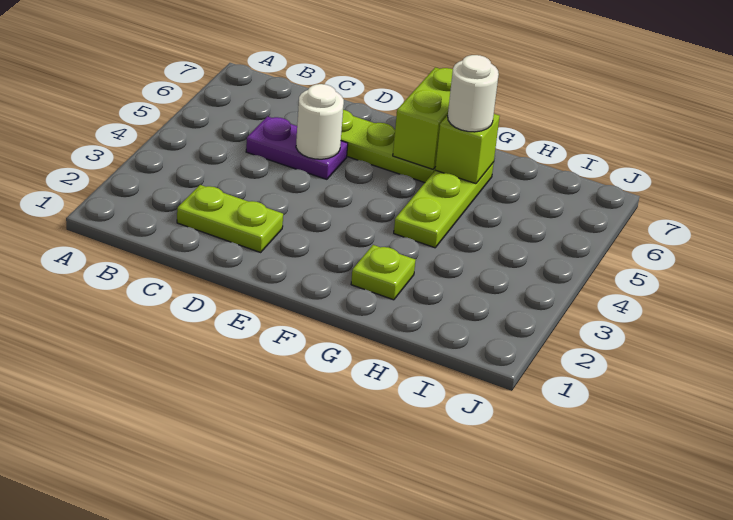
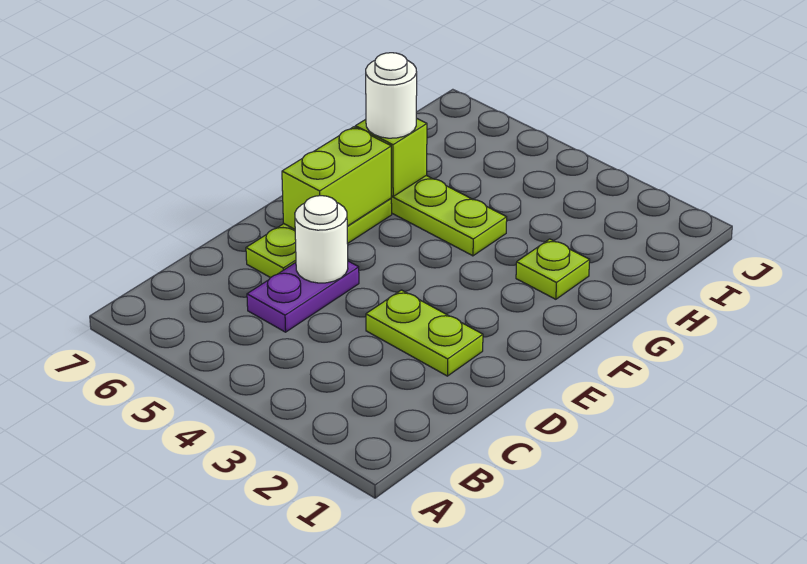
lime plate C2:D2 level 1 -> lime plate D2:D3 level 1
lime brick F6:F7 level 2 -> lime brick E6:F6 level 2

